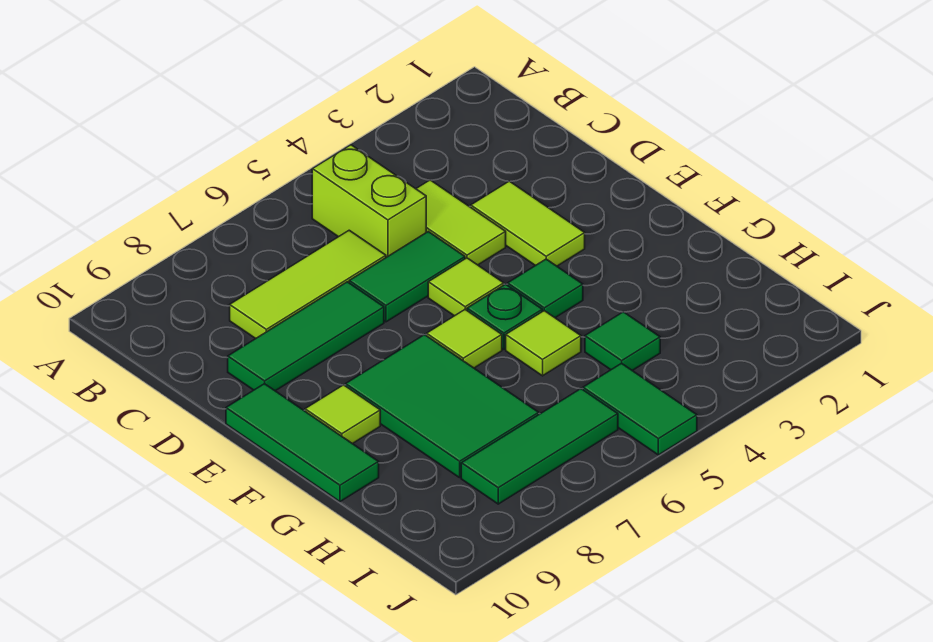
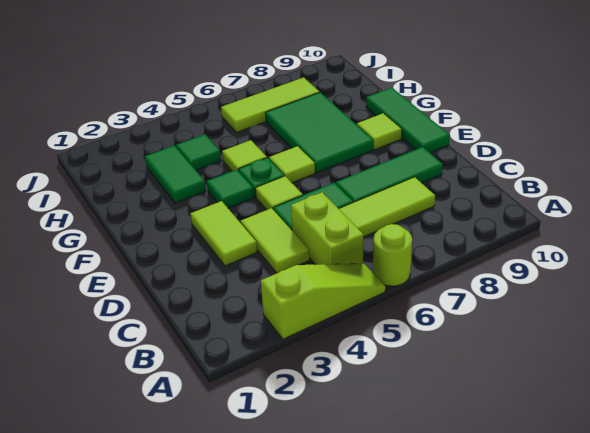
none -> lime slope A3:A5 level 1 top 3
none -> lime round brick A6 level 1
green tile I5:J5 level 1 -> green tile G3:H3 level 1
green tile I6:I8 level 1 -> lime tile I6:I8 level 1

